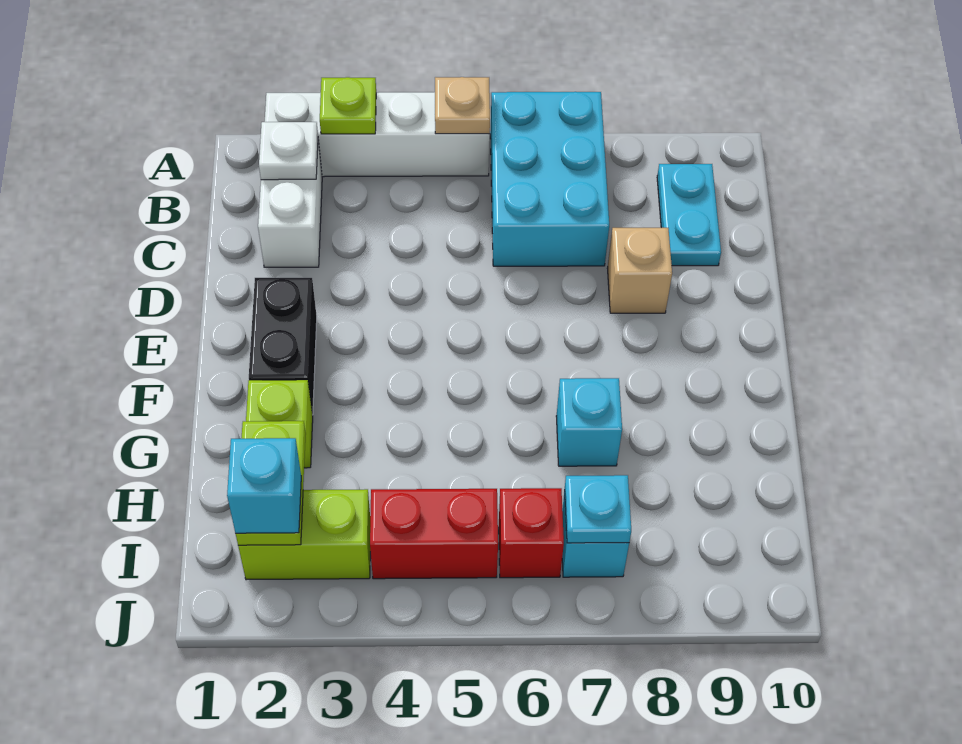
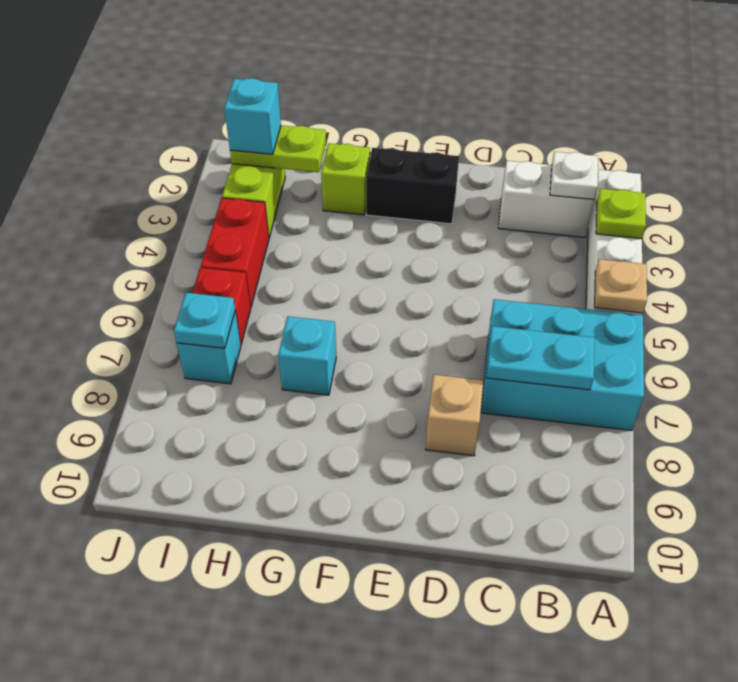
cyan plate B9:C9 level 1 -> cyan plate B7:C7 level 2

